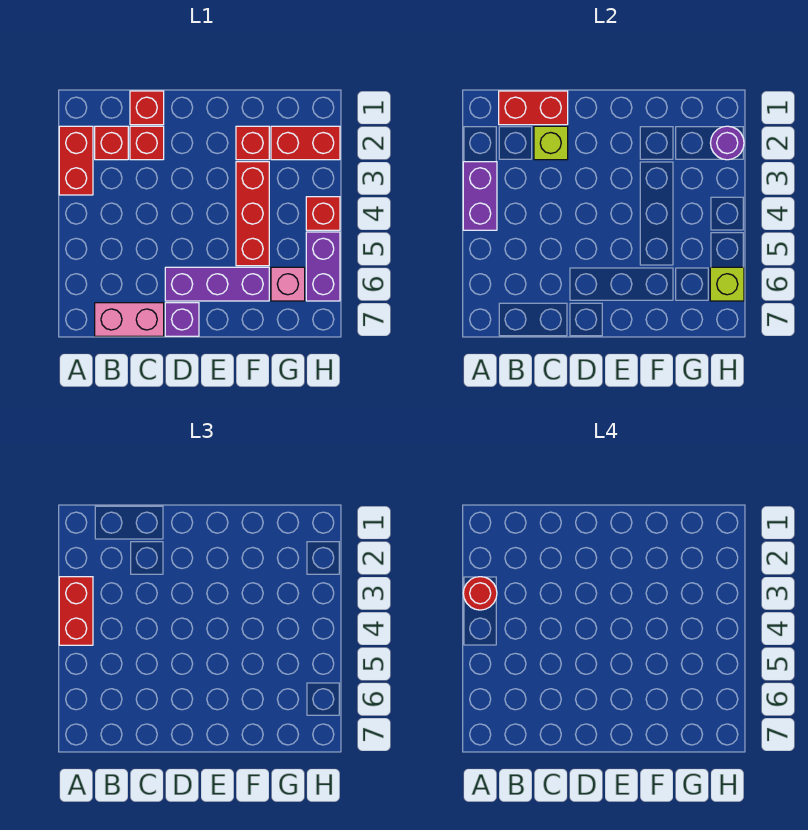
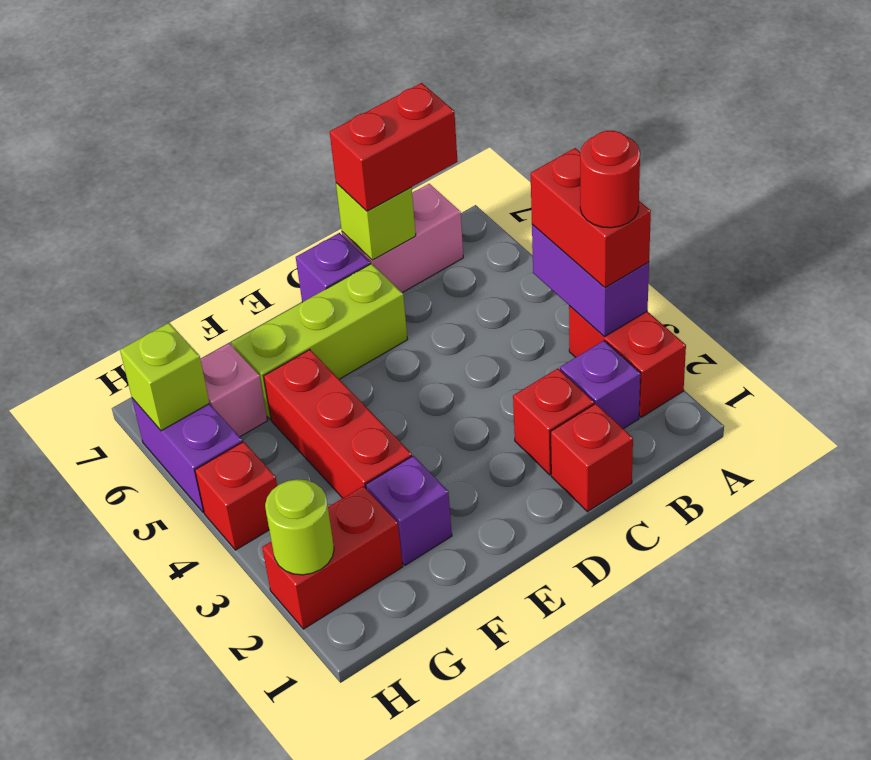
red brick B1:C1 level 2 -> red brick B7:C7 level 3
red brick B2 level 1 -> purple brick B2 level 1
lime brick C2 level 2 -> lime brick C7 level 2
purple brick D6:F6 level 1 -> lime brick D6:F6 level 1
red brick F2 level 1 -> purple brick F2 level 1
purple round brick H2 level 2 -> lime round brick H2 level 2

